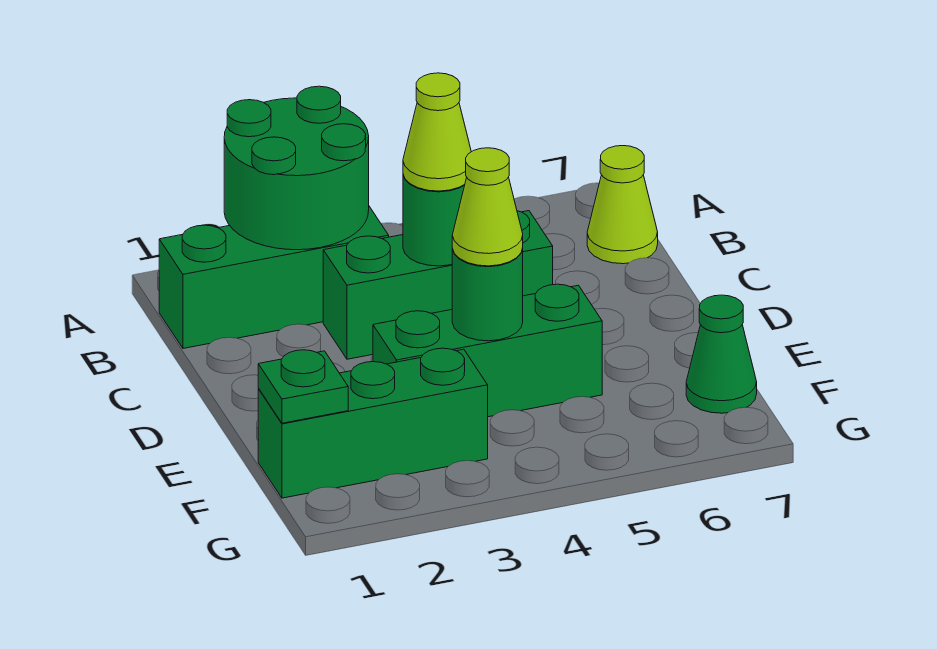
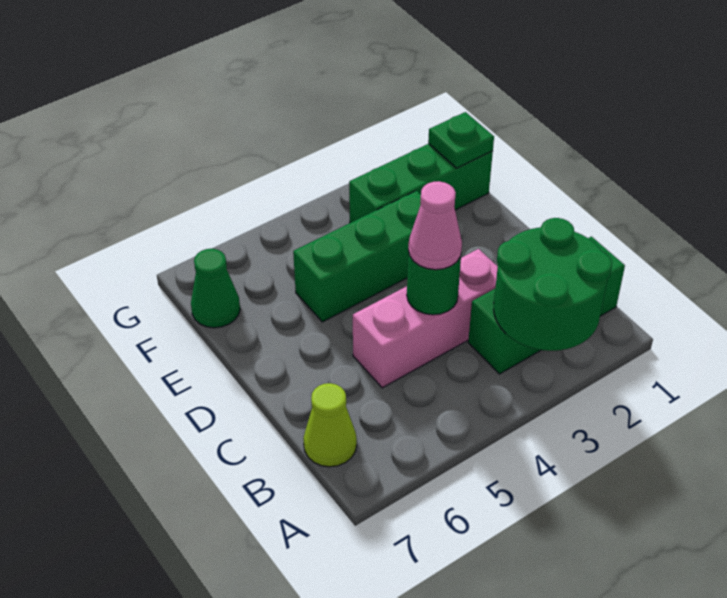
green brick C3:C5 level 1 -> pink brick C3:C5 level 1
lime cone C4 level 3 -> pink cone C4 level 3
green round brick E4 level 2 -> none
lime cone E4 level 3 -> none

